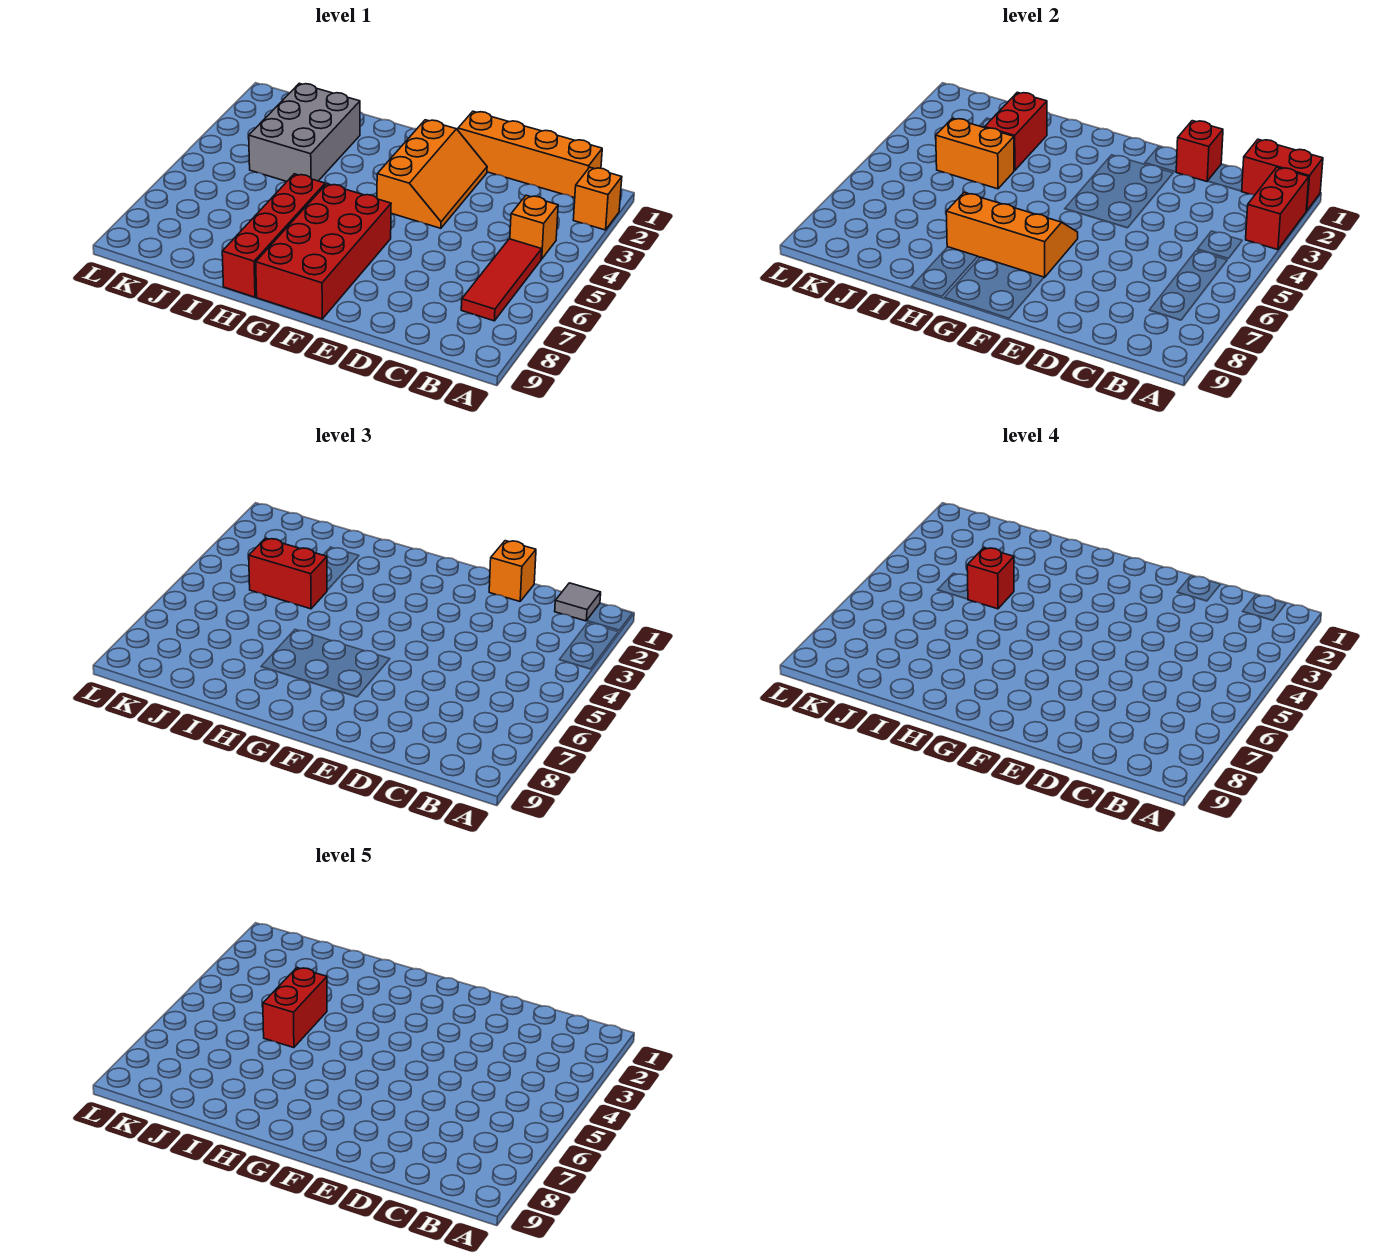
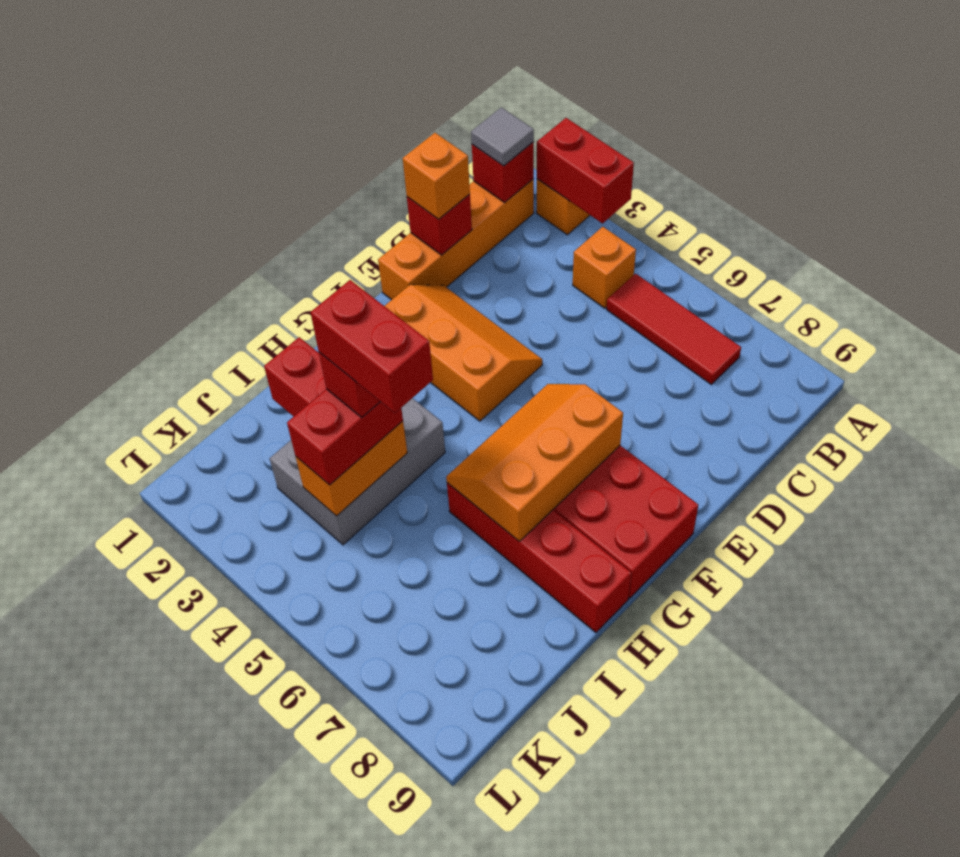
red brick A1:B1 level 2 -> red brick B1 level 2
grey brick I2:J4 level 1 -> grey brick H3:J4 level 1

